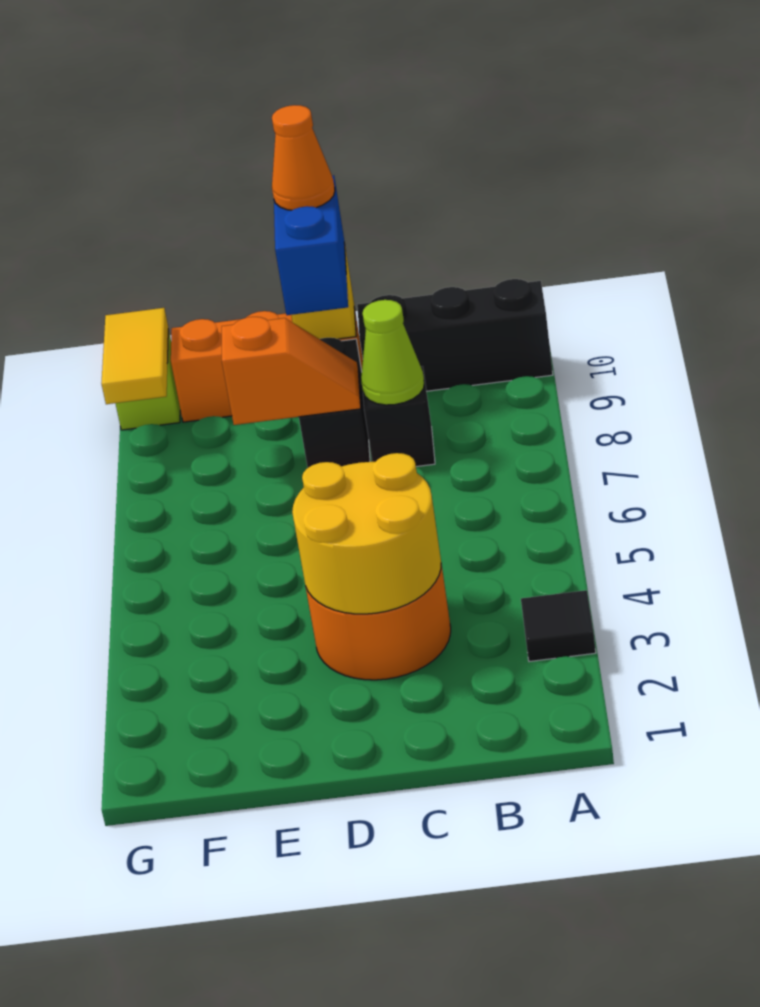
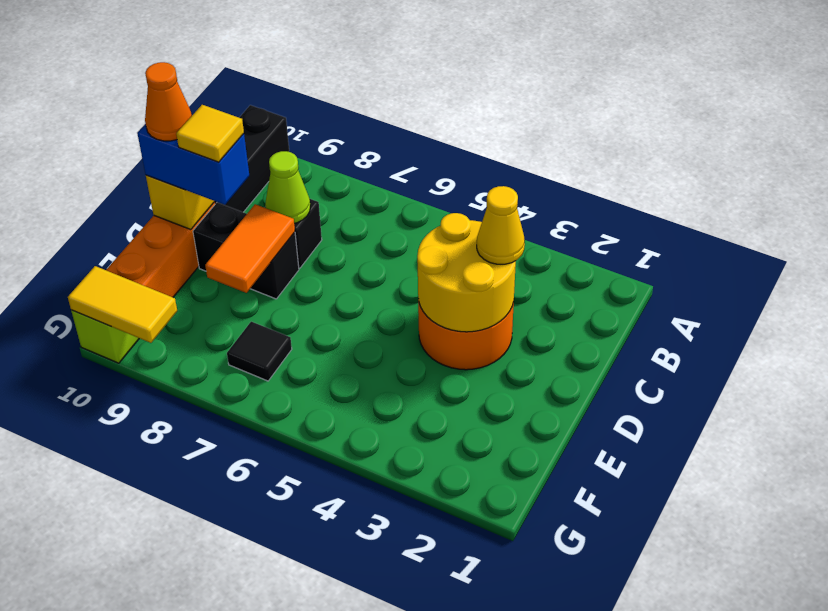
black tile A3 level 1 -> black tile F7 level 1
none -> yellow cone C3 level 3
orange slope D8:E8 level 2 top E -> orange tile D8:E8 level 2
none -> yellow tile D9 level 4

